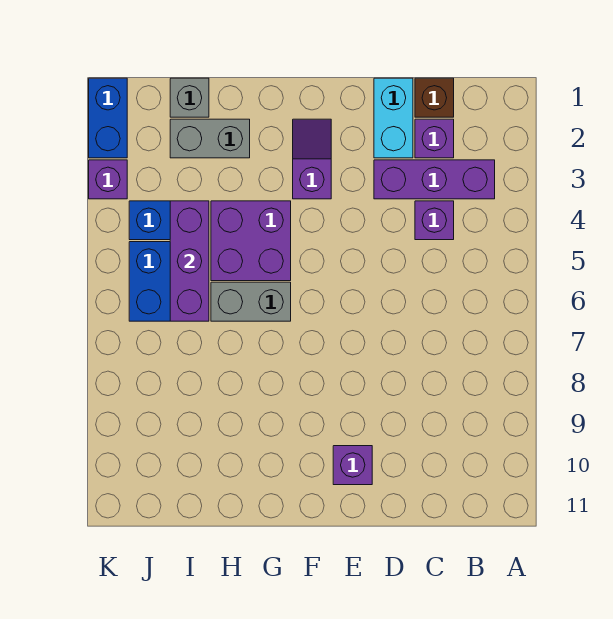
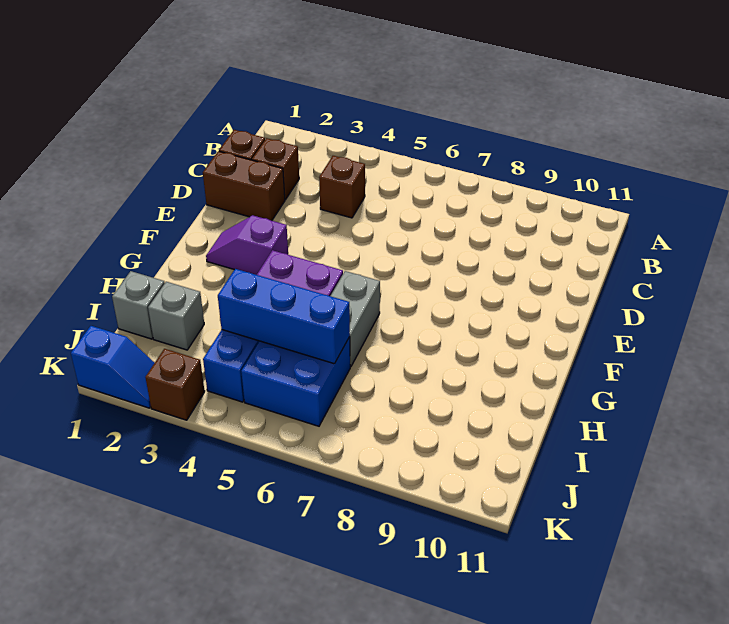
purple brick B3:D3 level 1 -> none
purple brick C2 level 1 -> brown brick C2 level 1
purple brick C4 level 1 -> brown brick C4 level 1
cyan brick D1:D2 level 1 -> brown brick D1:D2 level 1
purple brick E10 level 1 -> none
grey brick H2:I2 level 1 -> grey brick I2 level 1
purple brick I4:I6 level 2 -> blue brick I4:I6 level 2
blue brick K1:K2 level 1 -> blue slope K1:K2 level 1 top 1
purple brick K3 level 1 -> brown brick K3 level 1

